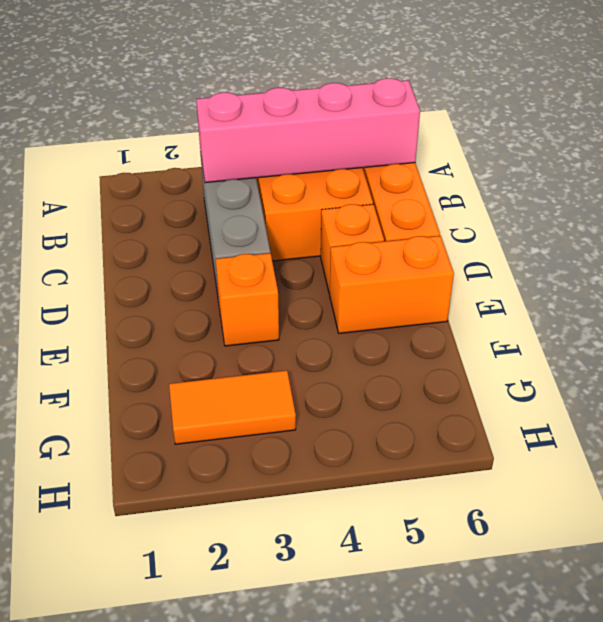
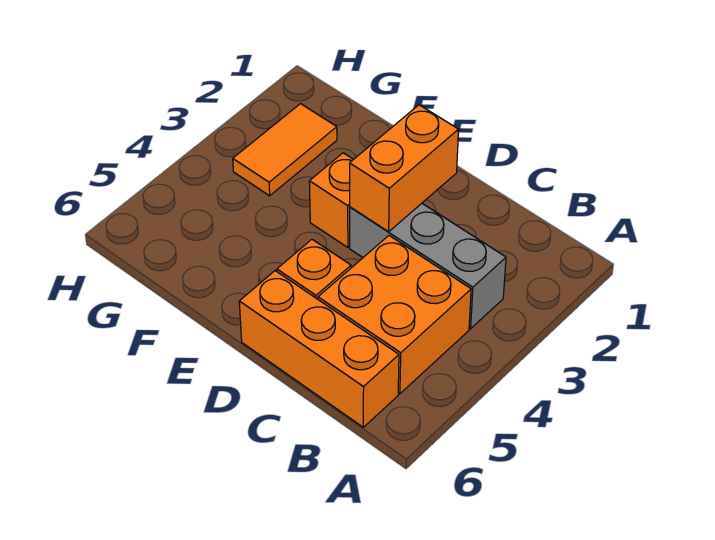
pink brick B3:B6 level 2 -> none
orange brick E5:E6 level 1 -> orange brick D2:D3 level 2

